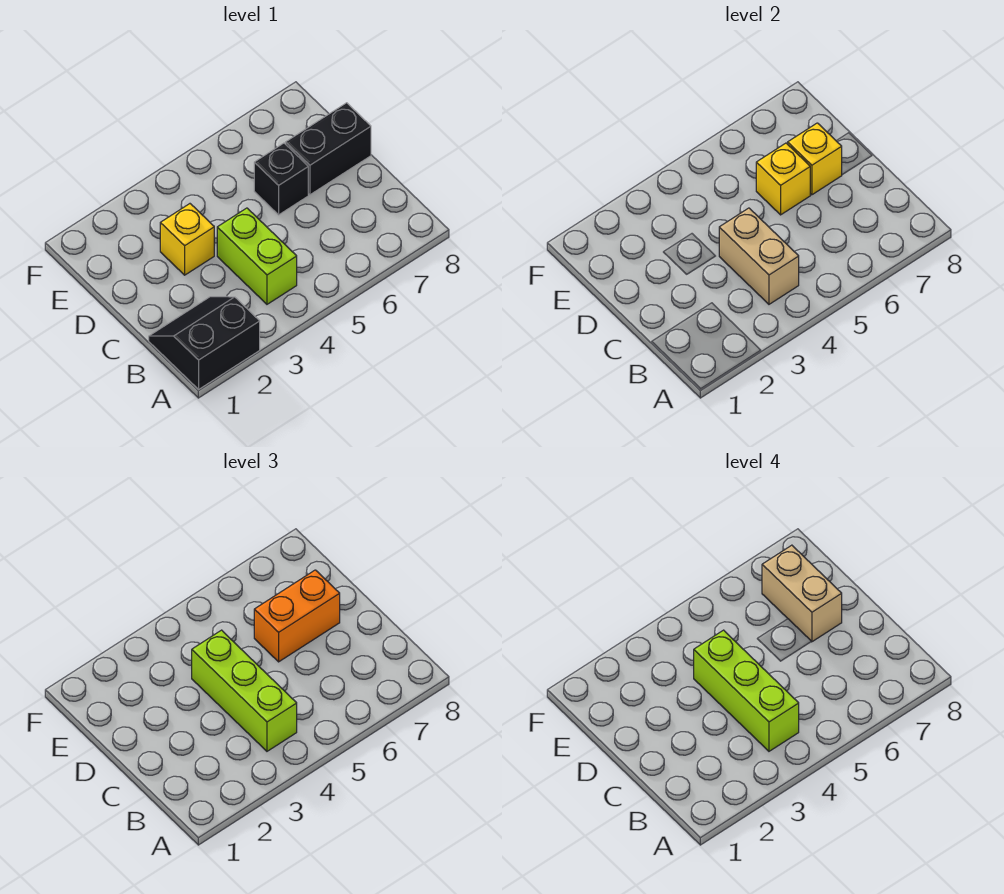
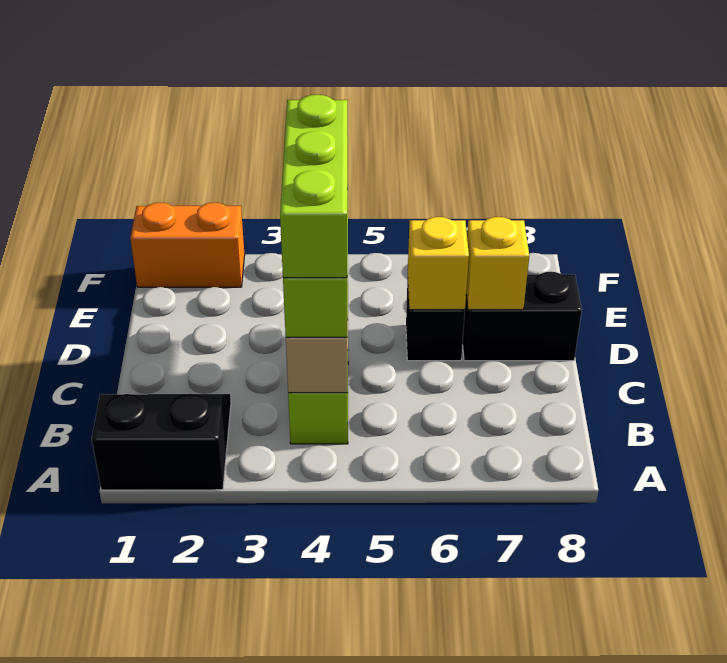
yellow brick D3 level 1 -> none
orange brick D6:D7 level 3 -> orange brick F1:F2 level 1
tan brick D7:E7 level 4 -> none

